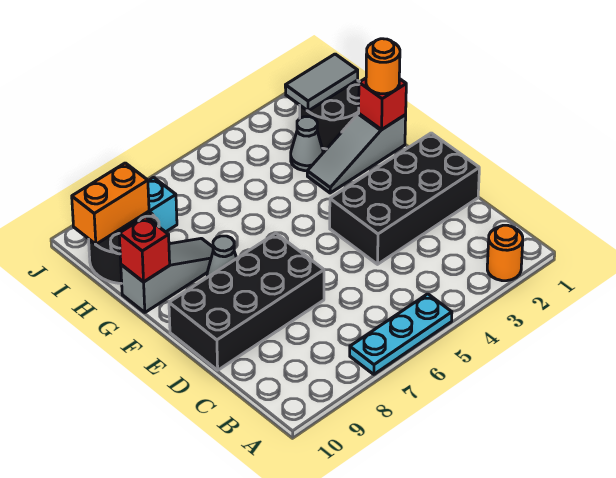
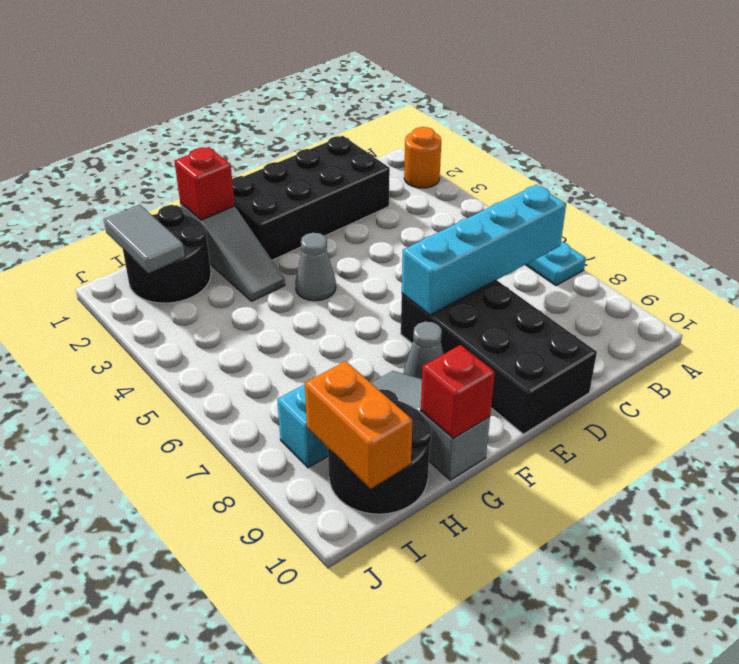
none -> cyan brick B7:E7 level 2
black brick D1:E4 level 1 -> black brick C1:F2 level 1
orange round brick G1 level 3 -> none
grey cone H3 level 1 -> grey cone F4 level 1

